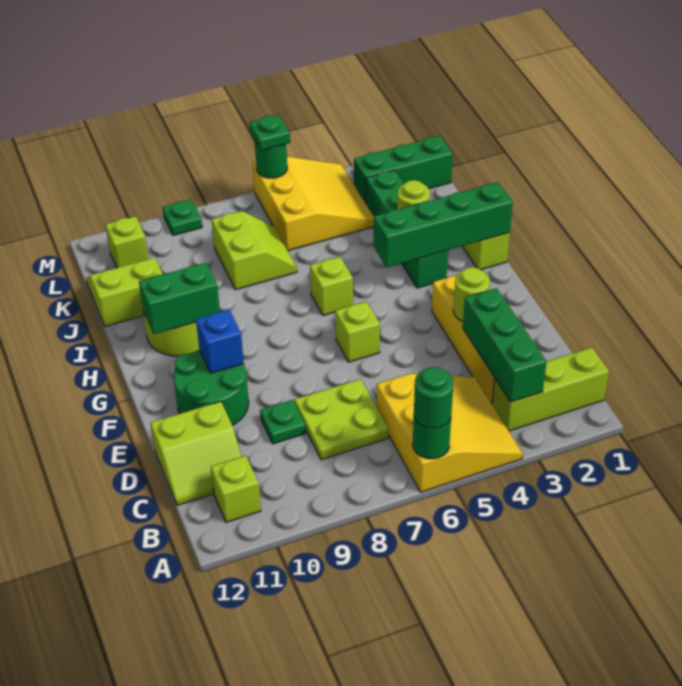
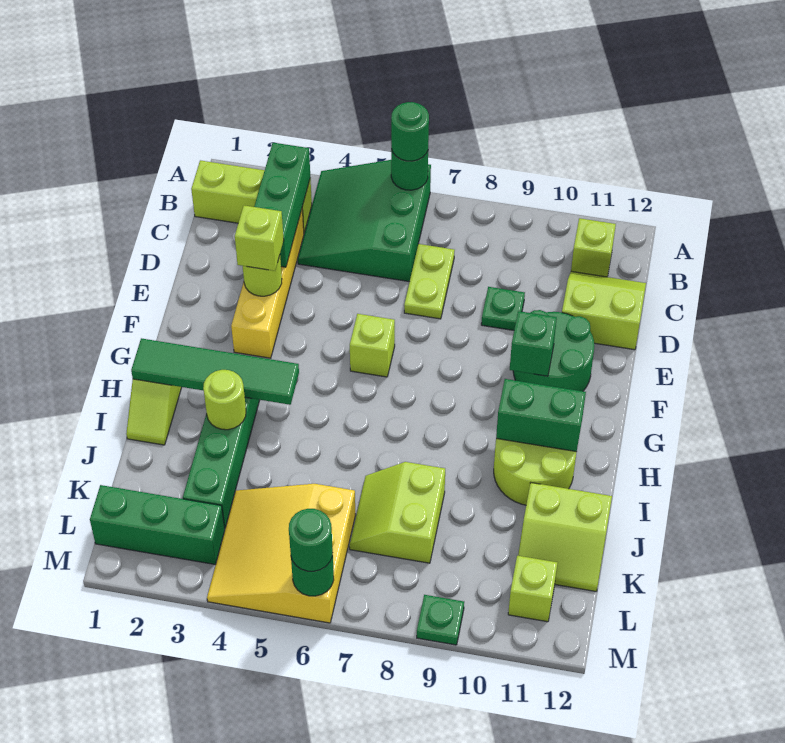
yellow slope A4:C6 level 1 top 6 -> green slope A4:C6 level 1 top 6
lime plate C7:D8 level 1 -> lime plate C7:D7 level 1
blue brick F10 level 2 -> green brick F10 level 2
green brick H1:H4 level 2 -> green tile H1:H4 level 2
lime brick H6 level 1 -> lime brick E3 level 3
green plate M6 level 3 -> green round brick M6 level 3

